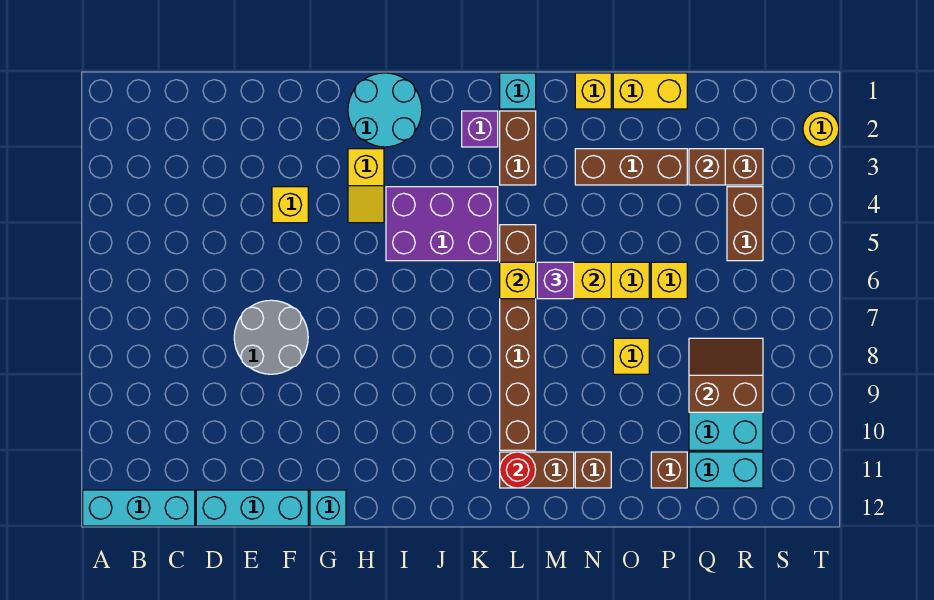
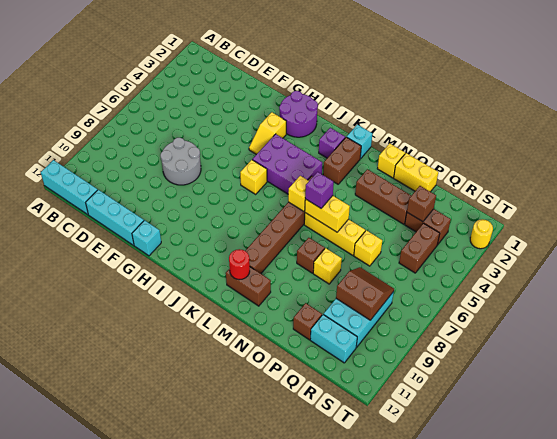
yellow brick F4 level 1 -> yellow brick I6 level 1
cyan round brick H1:I2 level 1 -> purple round brick H1:I2 level 1
brown brick N11 level 1 -> brown brick N8 level 1

